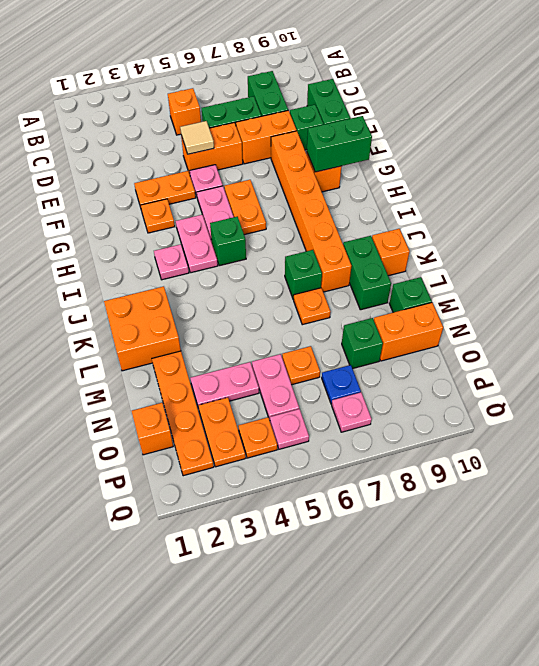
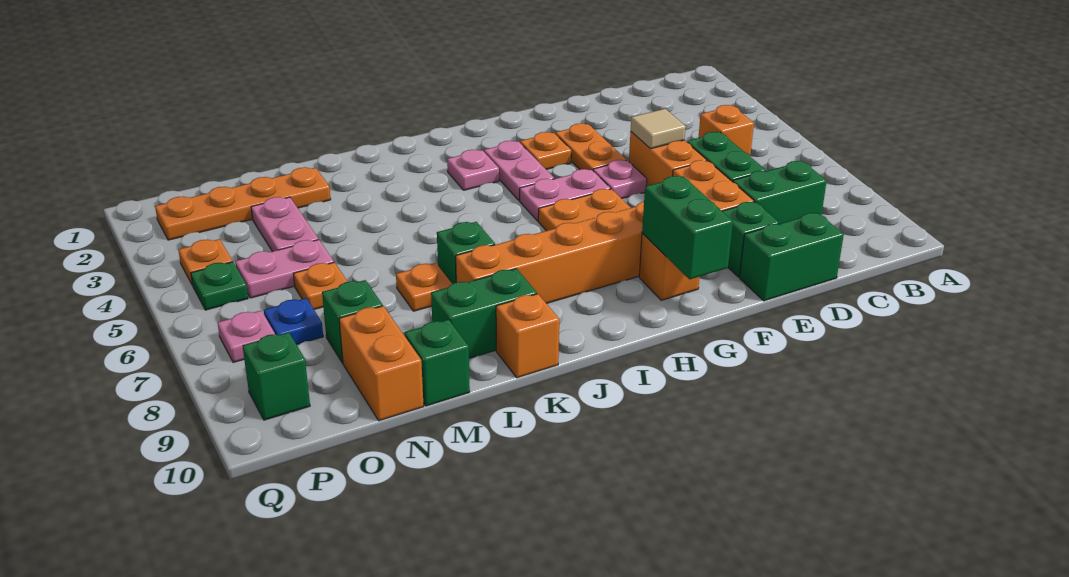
pink plate H4:I4 level 1 -> pink plate H3:H4 level 1
green brick I5 level 1 -> green brick P9 level 1
orange brick K1:L2 level 1 -> none
orange brick O1 level 1 -> none
orange plate O3:P3 level 1 -> none
pink plate P5 level 1 -> green plate P5 level 1

